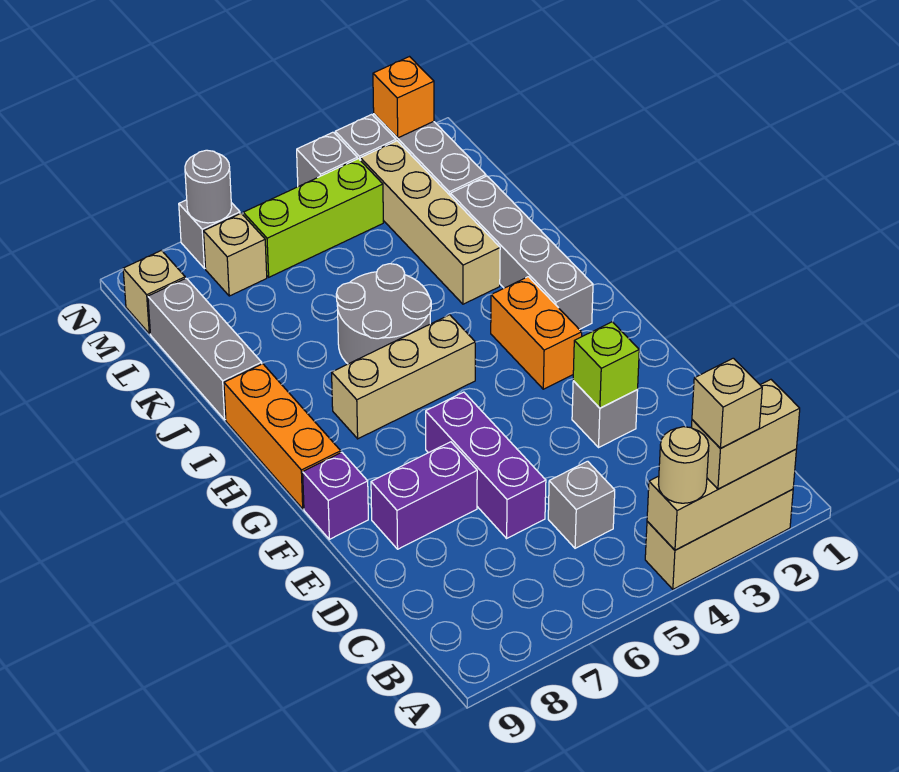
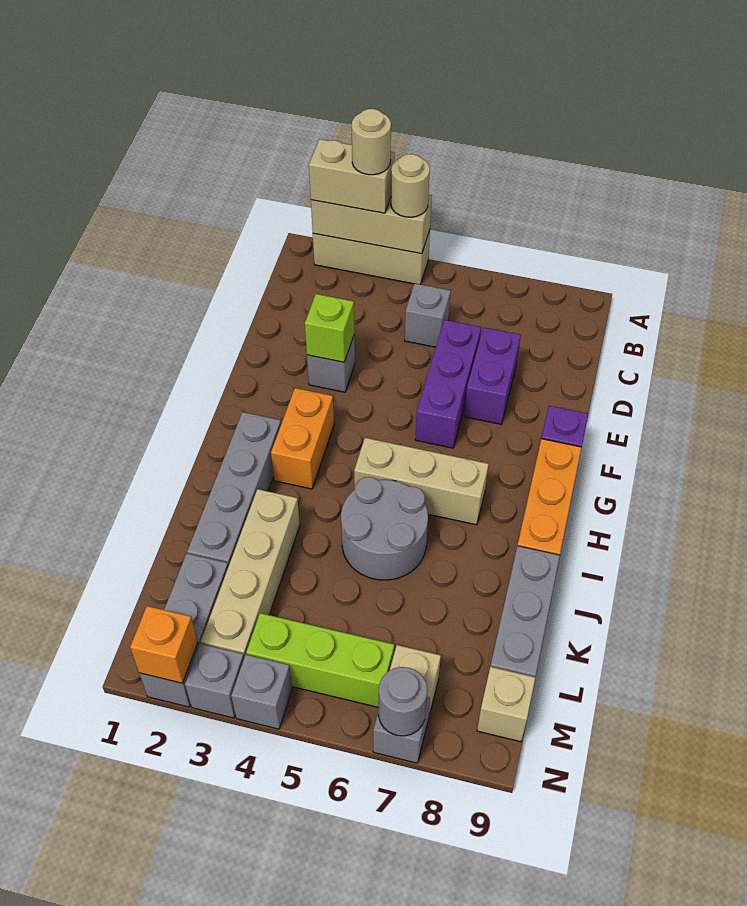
tan brick A3 level 4 -> tan round brick A3 level 4
purple brick E7:E8 level 1 -> purple brick D7:E7 level 1

